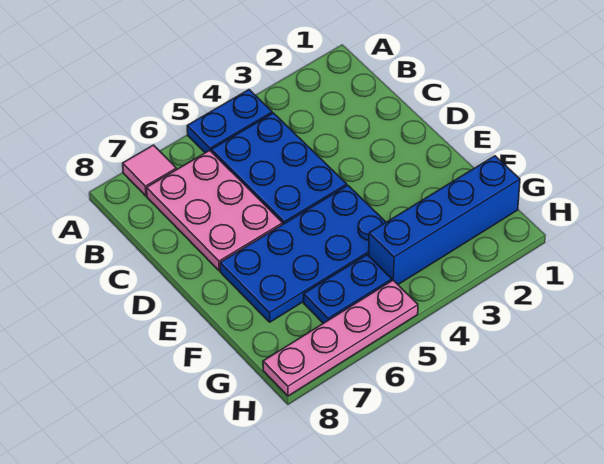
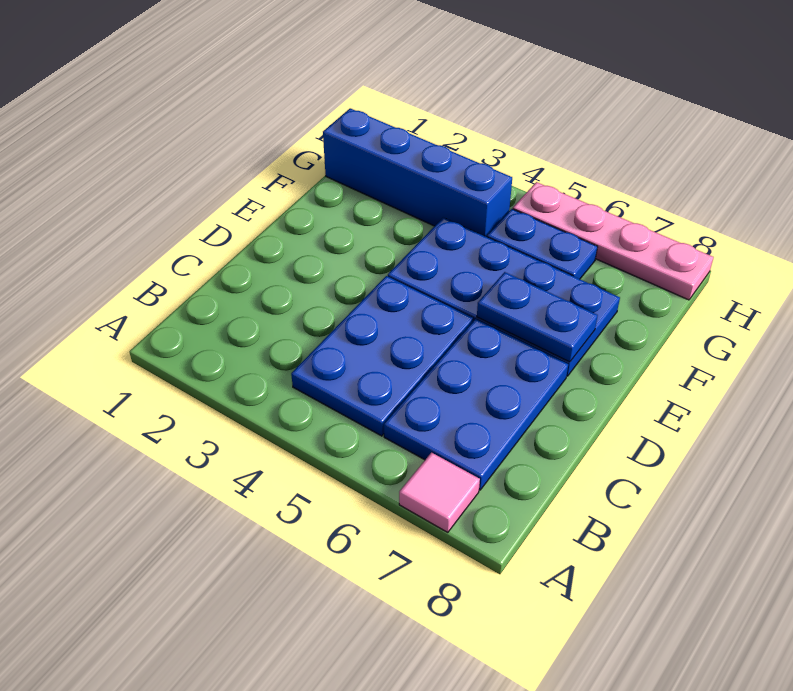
blue plate A4:A5 level 1 -> blue plate E6:E7 level 2
pink plate B6:D7 level 1 -> blue plate B6:D7 level 1

